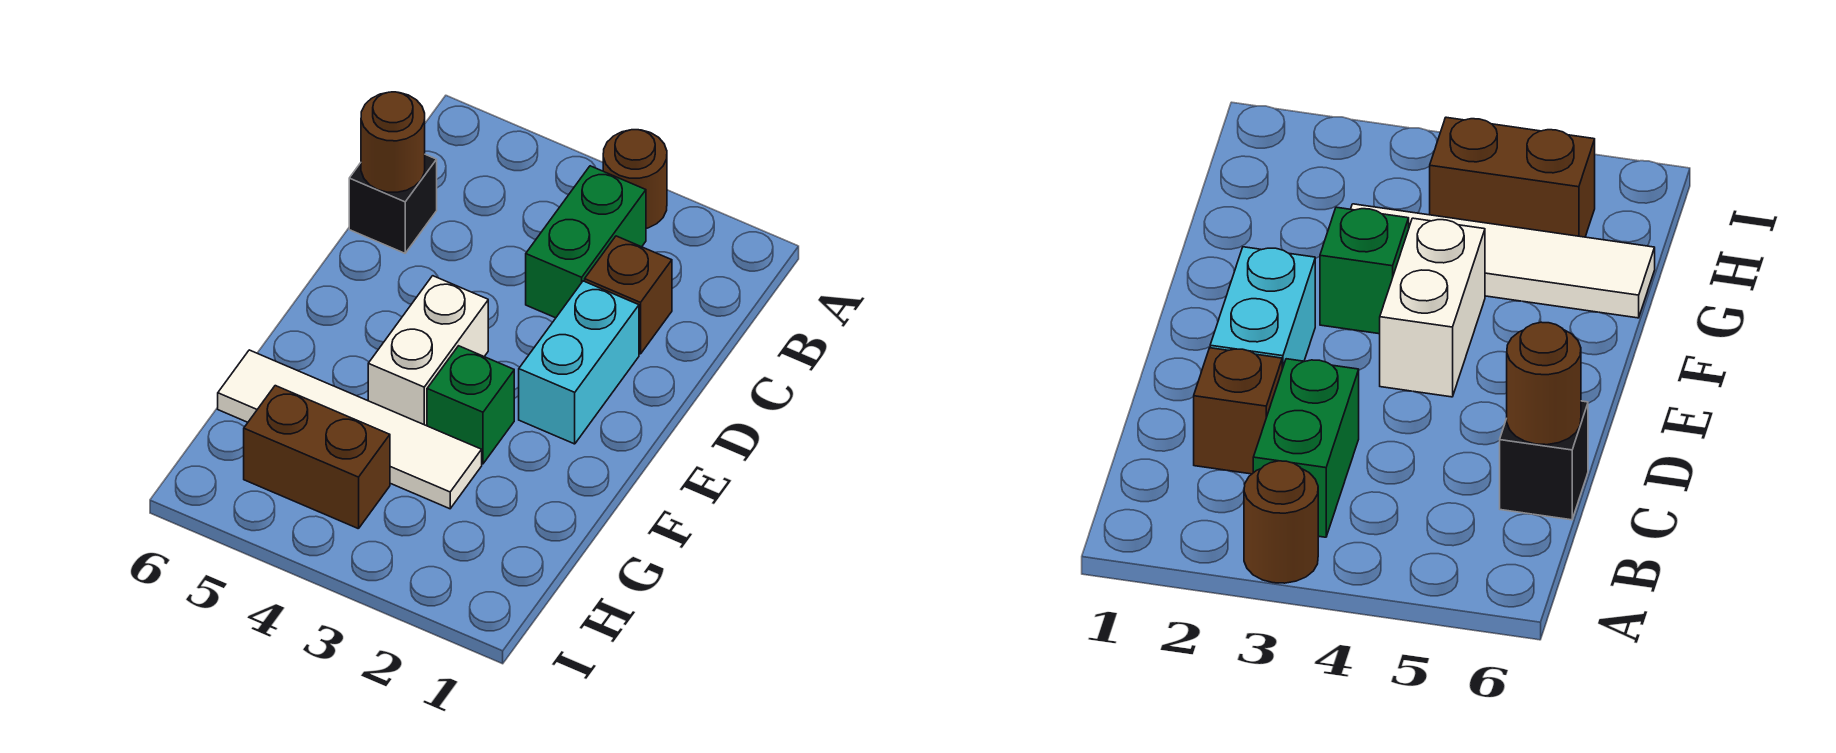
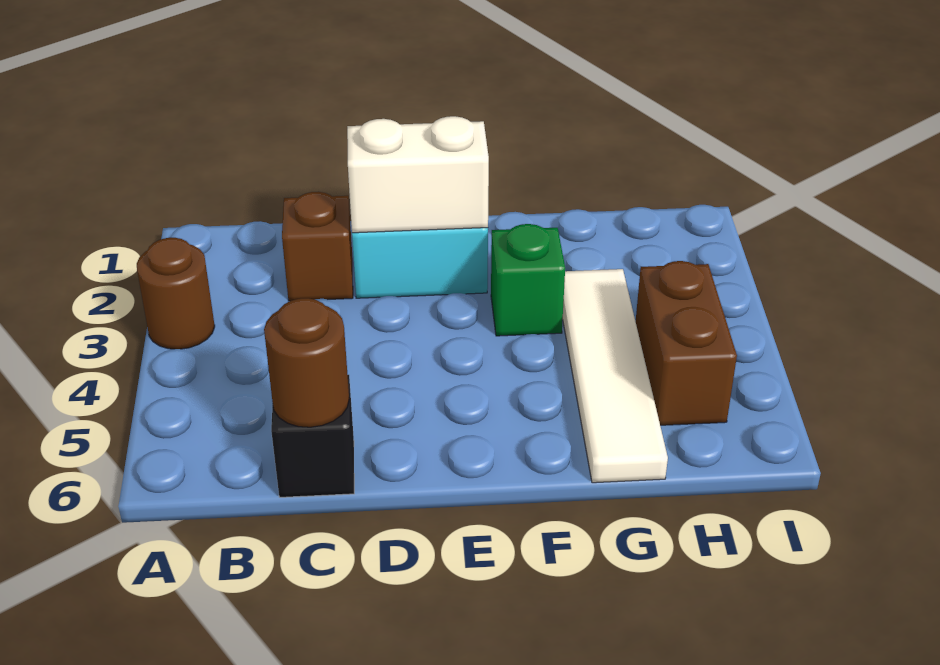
green brick B3:C3 level 1 -> none
white brick E4:F4 level 1 -> white brick D2:E2 level 2

